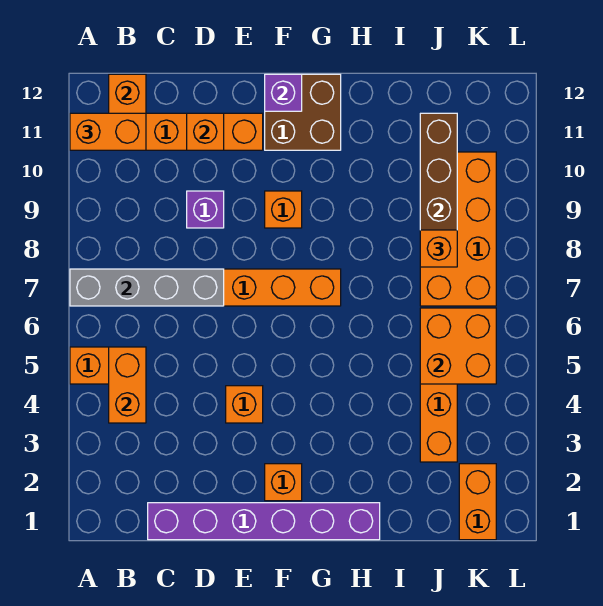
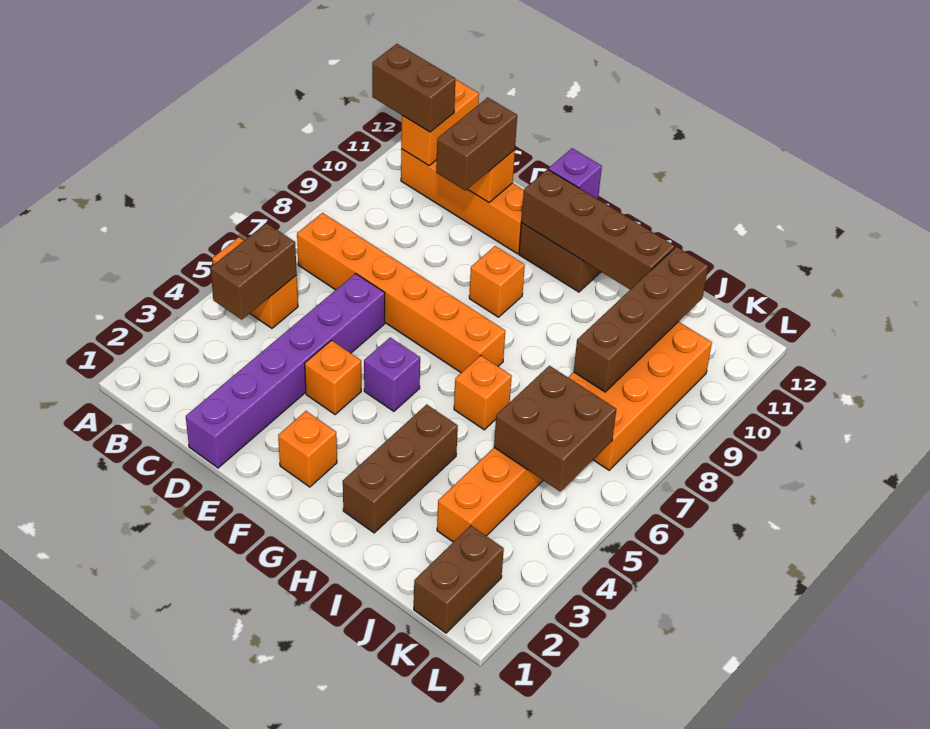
grey brick A7:D7 level 2 -> none
orange brick A11:B11 level 3 -> brown brick A11:B11 level 3
orange brick B4:B5 level 2 -> brown brick B4:B5 level 2
purple brick C1:H1 level 1 -> purple brick D1:D6 level 1
purple brick D9 level 1 -> purple brick F5 level 1
none -> brown brick D10:D11 level 3
none -> brown brick F11:I11 level 2
none -> brown brick H2:H4 level 1
orange brick J5:K6 level 2 -> brown brick J5:K6 level 2
orange brick J8 level 3 -> orange brick H6 level 1
orange brick K1:K2 level 1 -> brown brick K1:K2 level 1

